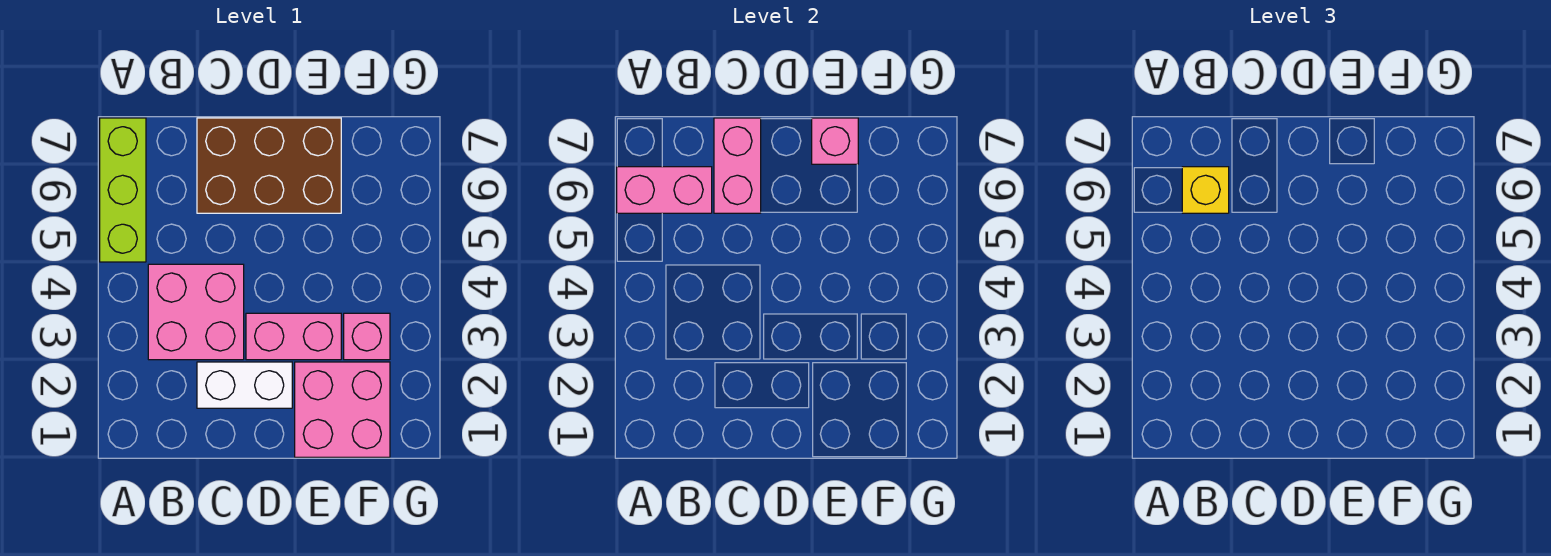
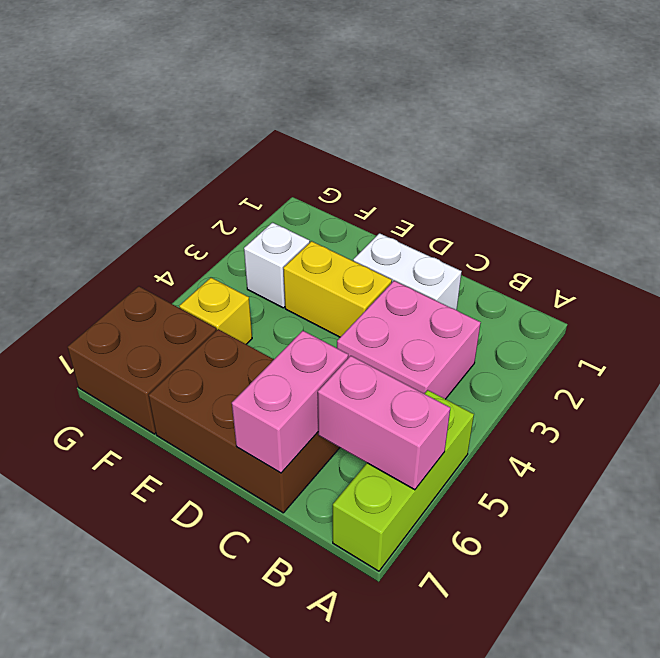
yellow brick B6 level 3 -> yellow brick F5 level 1
pink brick D3:E3 level 1 -> yellow brick D3:E3 level 1
pink brick E1:F2 level 1 -> none
pink brick E7 level 2 -> none
pink brick F3 level 1 -> white brick F3 level 1
none -> brown brick F6:G7 level 1

